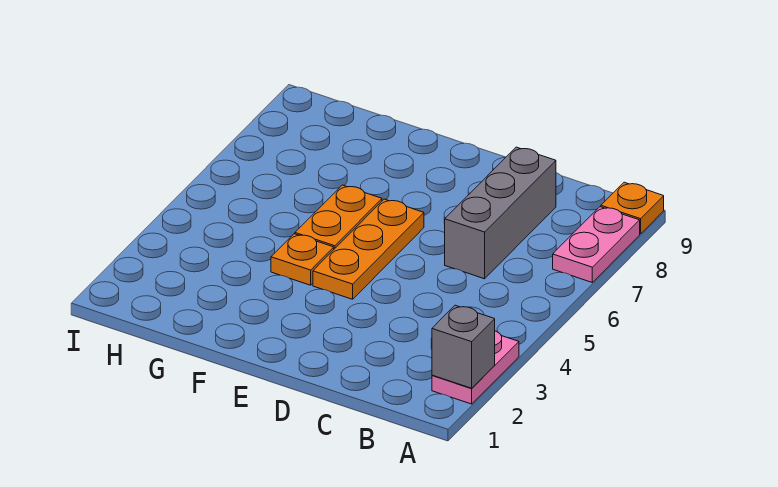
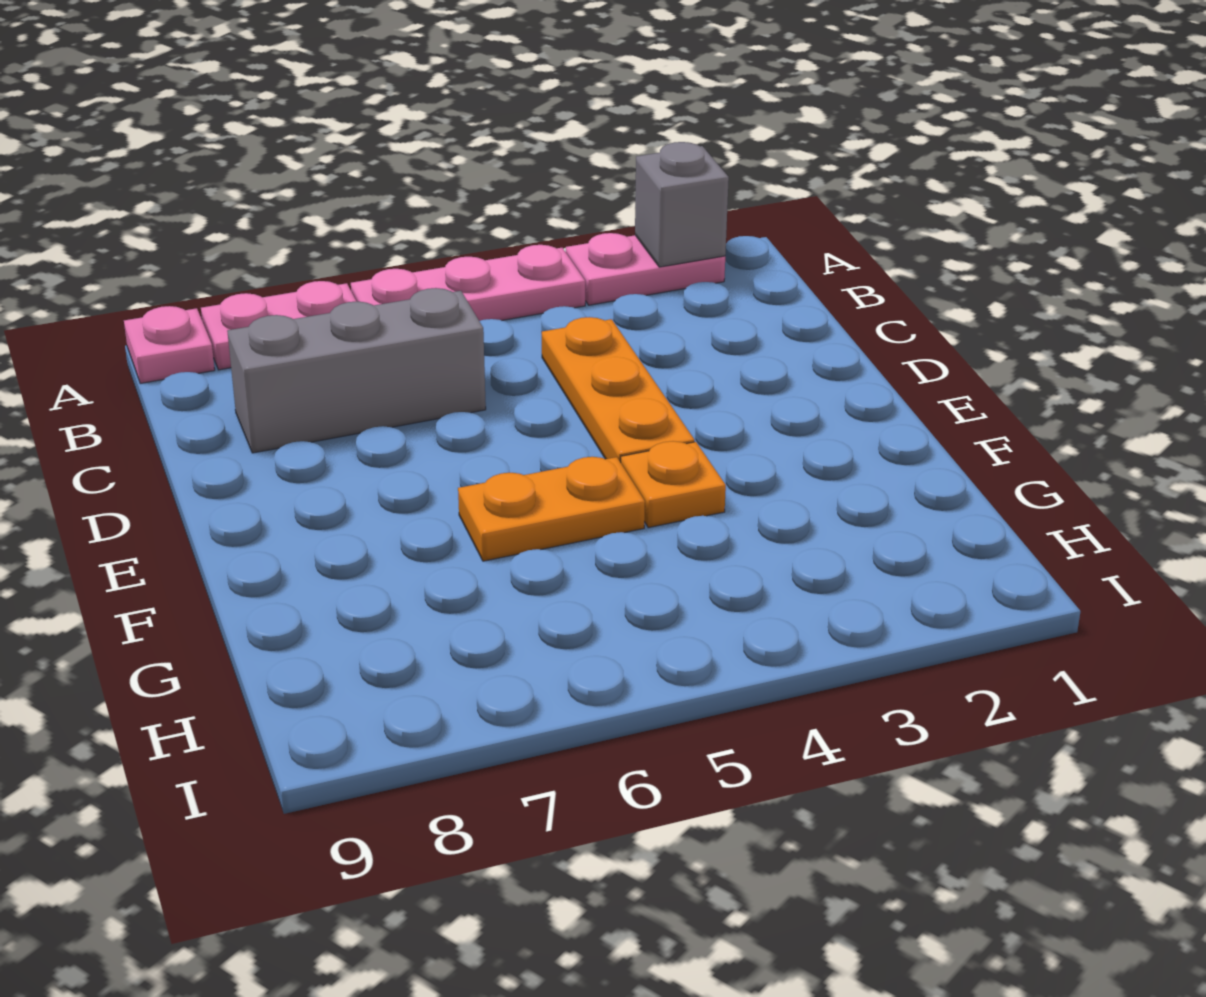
none -> pink plate A4:A6 level 1
orange plate A9 level 1 -> pink plate A9 level 1
orange plate E4:E6 level 1 -> orange plate C4:E4 level 1

